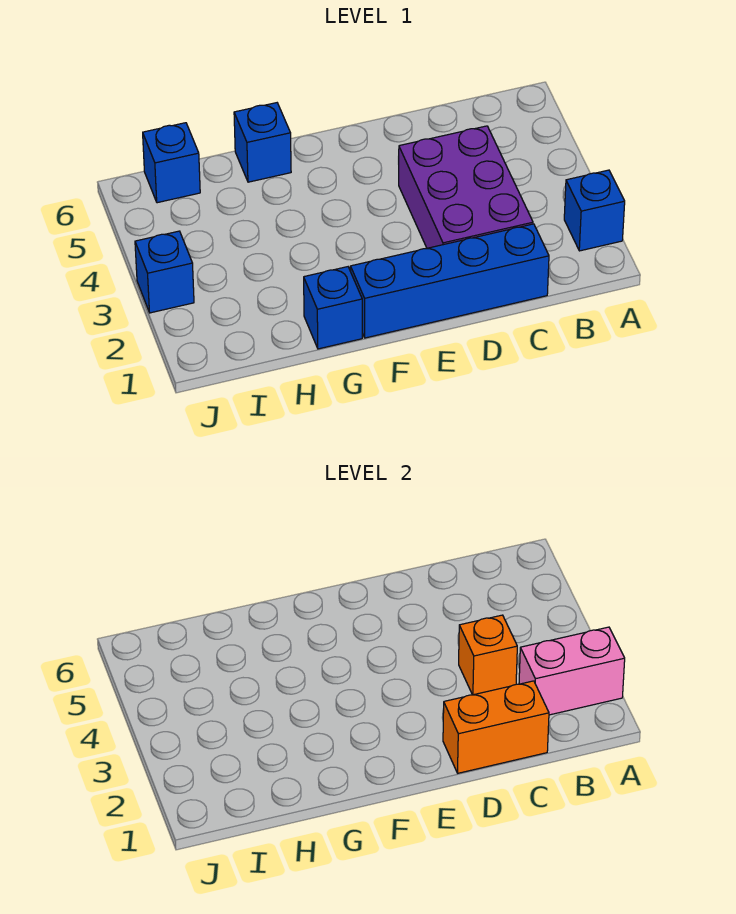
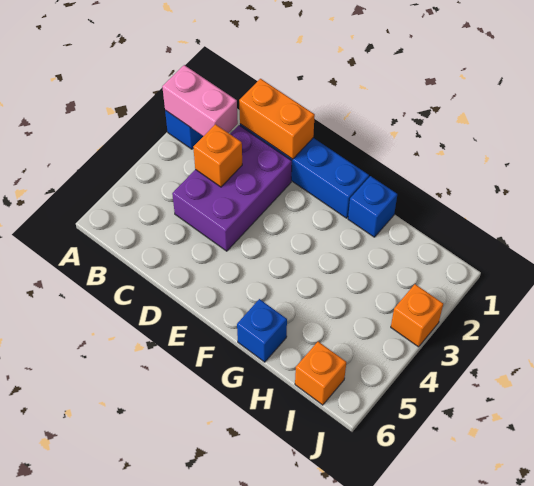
blue brick I6 level 1 -> orange brick I6 level 1
blue brick J3 level 1 -> orange brick J3 level 1

